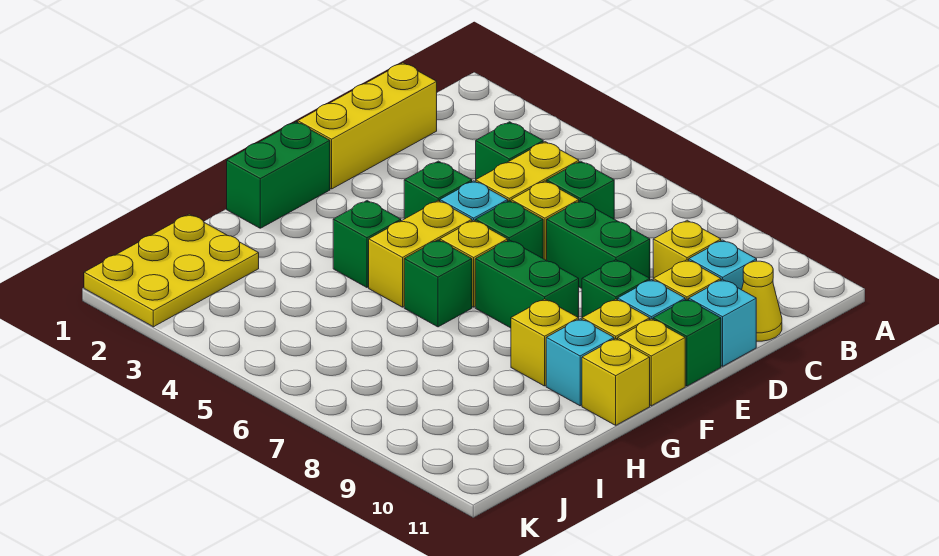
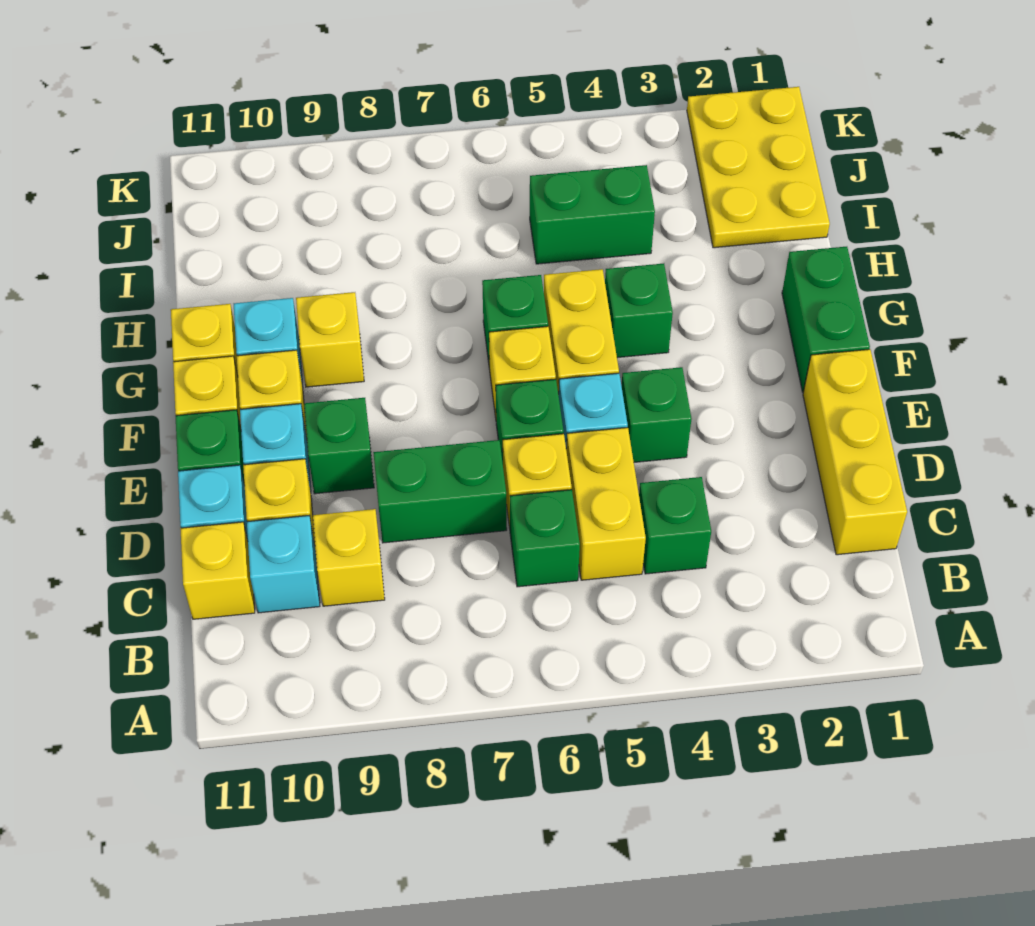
yellow cone C11 level 1 -> yellow brick C11 level 1
green brick F7:F8 level 1 -> green brick I4:I5 level 1

